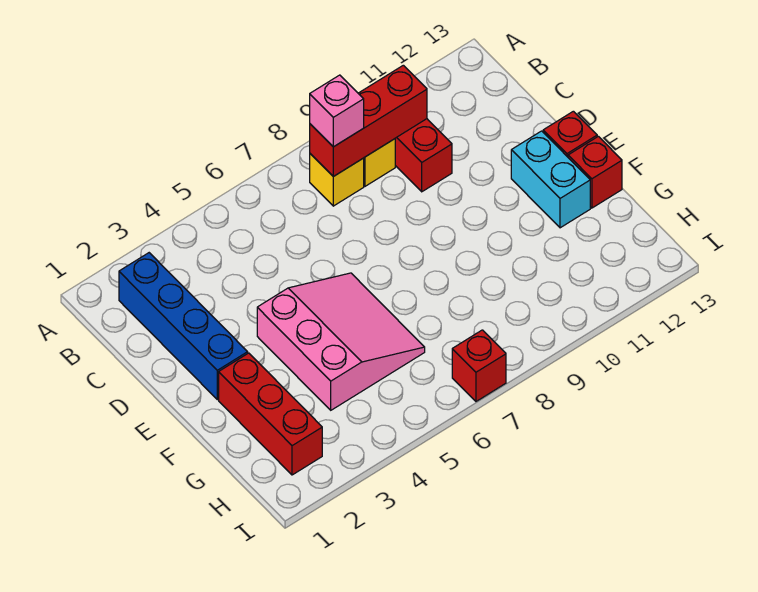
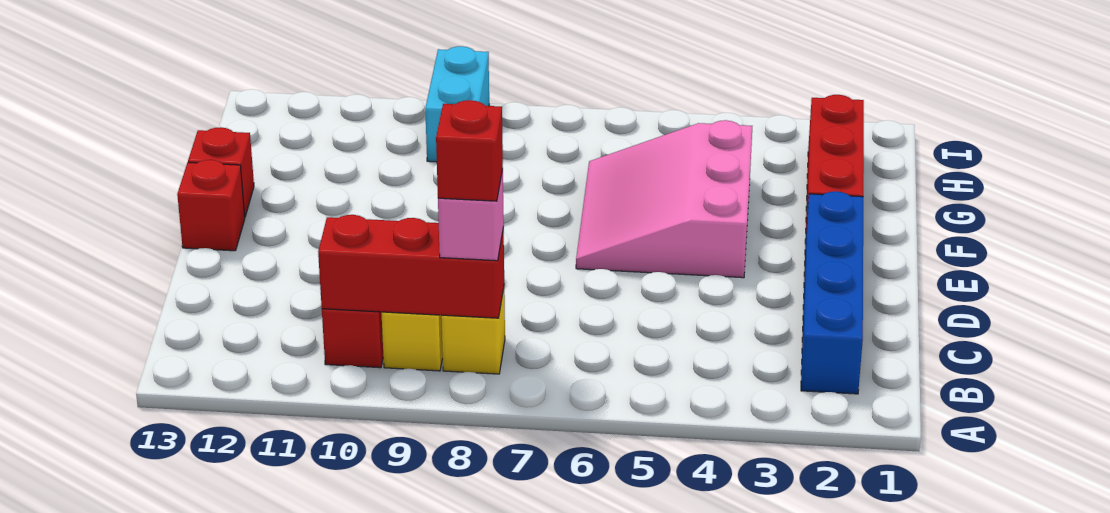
cyan brick E12:F12 level 1 -> cyan brick H9:I9 level 1
red brick I7 level 1 -> red brick B8 level 4

